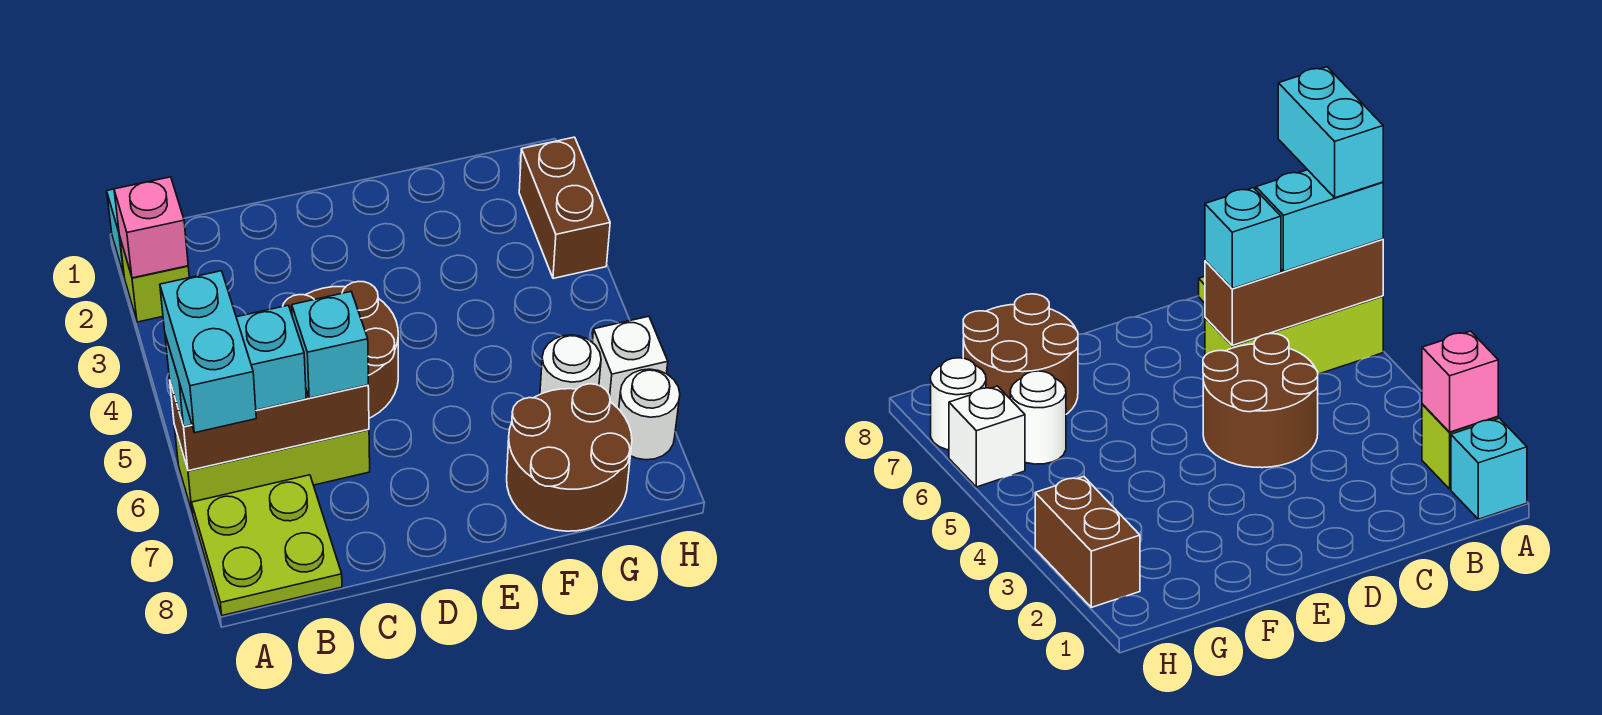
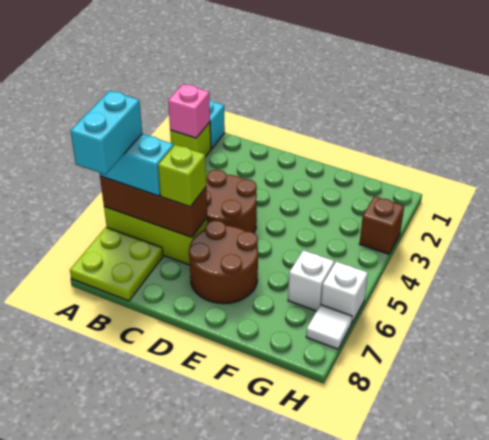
cyan brick C6 level 3 -> lime brick C6 level 3
brown round brick F7:G8 level 1 -> brown round brick D6:E7 level 1
white round brick G6 level 1 -> white brick G6 level 1
brown brick H2:H3 level 1 -> brown brick H3 level 1
white round brick H7 level 1 -> white tile H7 level 1

